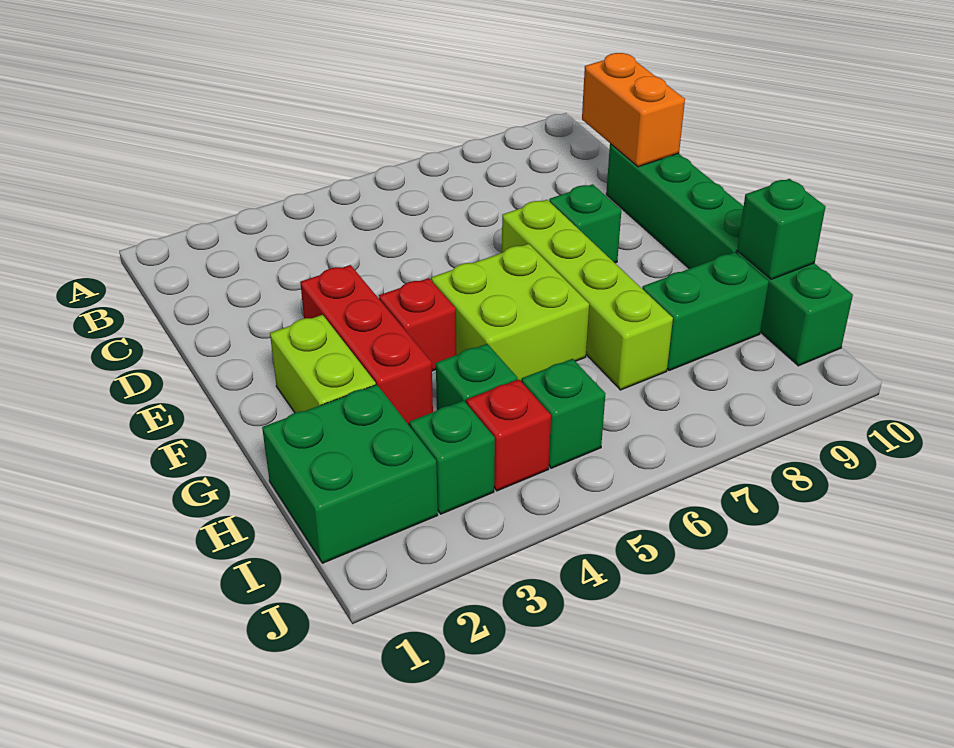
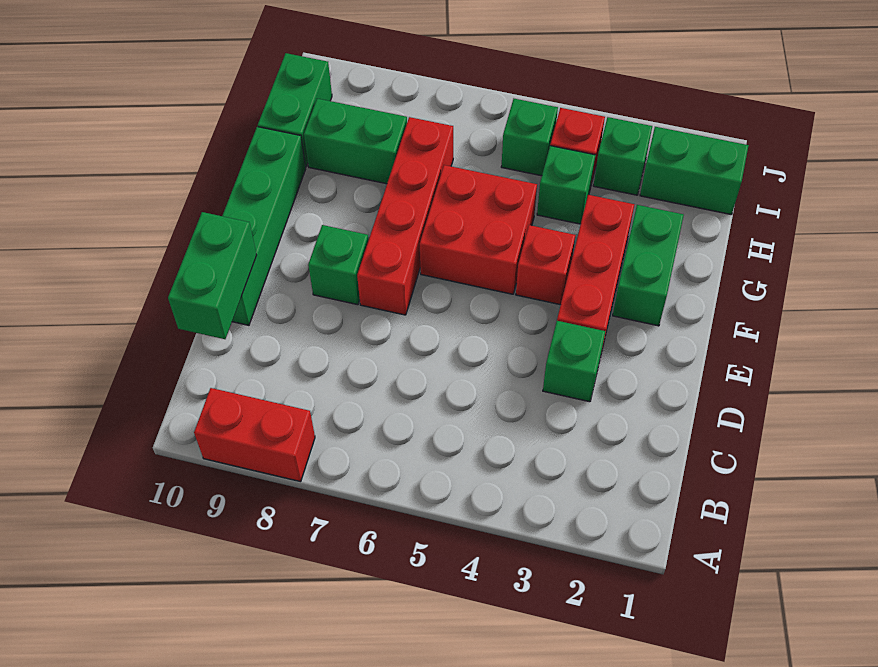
none -> red brick A8:A9 level 1
orange brick C10:D10 level 2 -> green brick C10:D10 level 2
lime brick E7:H7 level 1 -> red brick E7:H7 level 1
lime brick F2:G2 level 1 -> green brick F2:G2 level 1
lime brick F5:G6 level 1 -> red brick F5:G6 level 1
green brick H1:I2 level 1 -> green brick I1:I2 level 1
green brick H10 level 2 -> green brick D3 level 1

